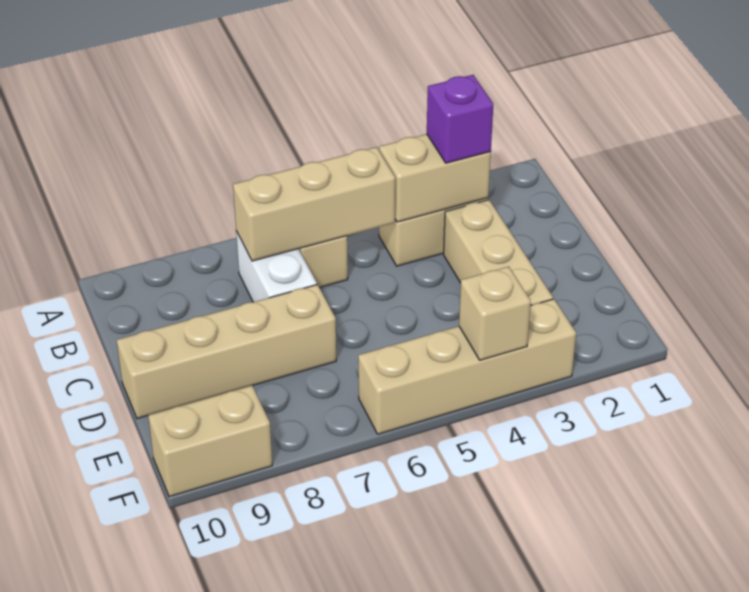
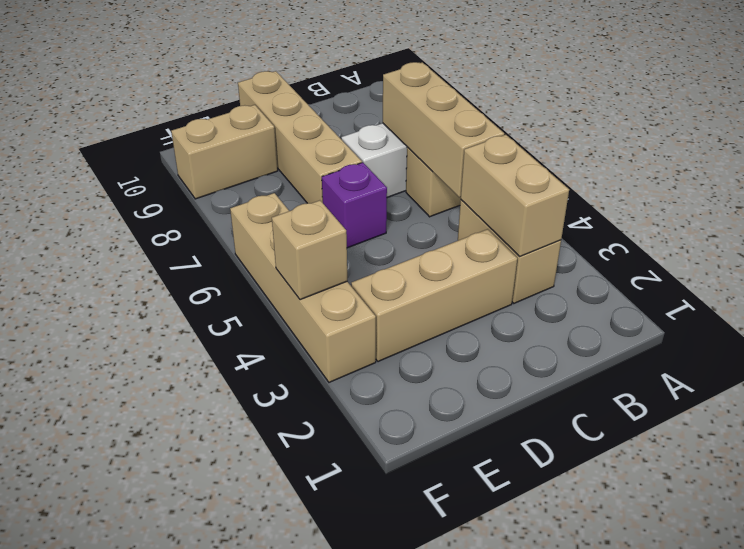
purple brick B3 level 3 -> purple brick D6 level 1
tan brick F9:F10 level 1 -> tan brick E9:F9 level 1

